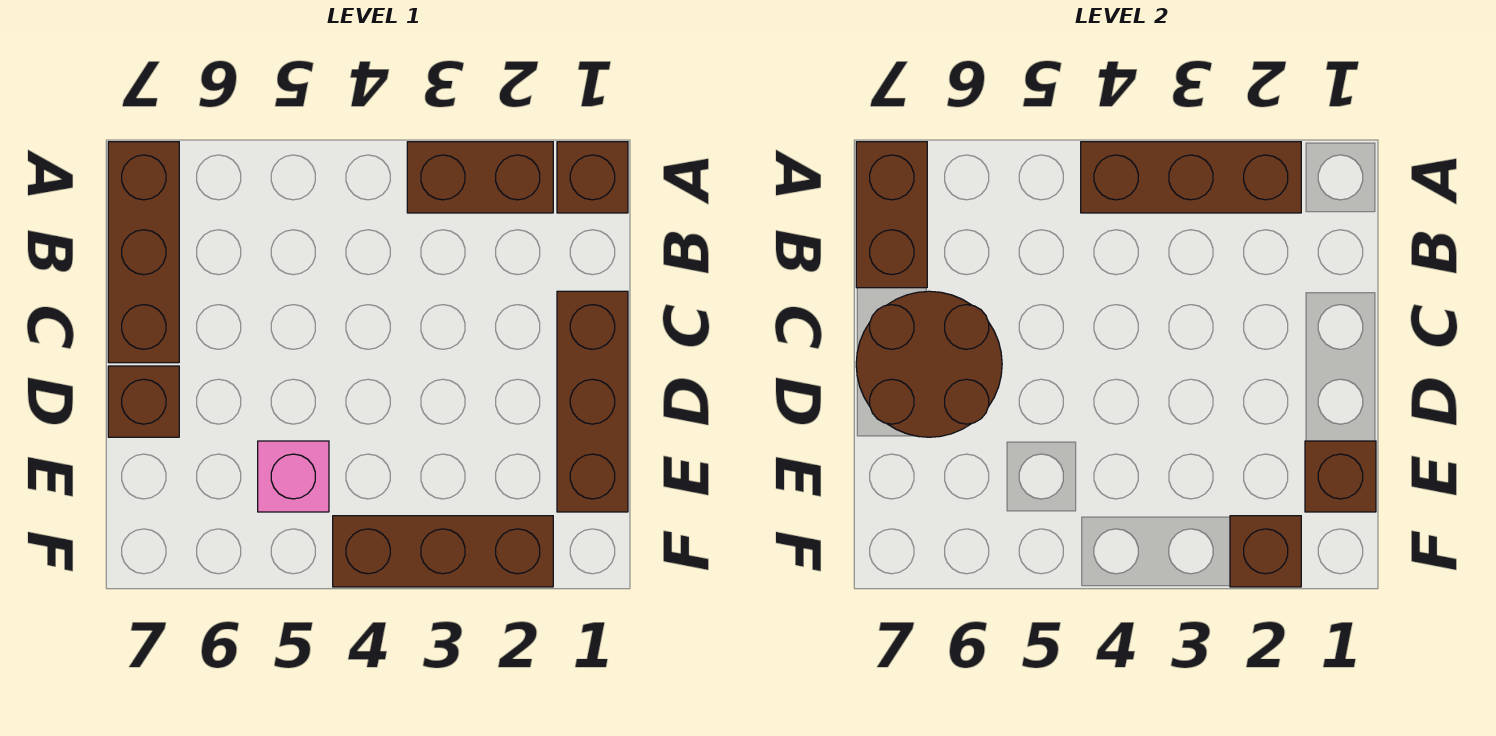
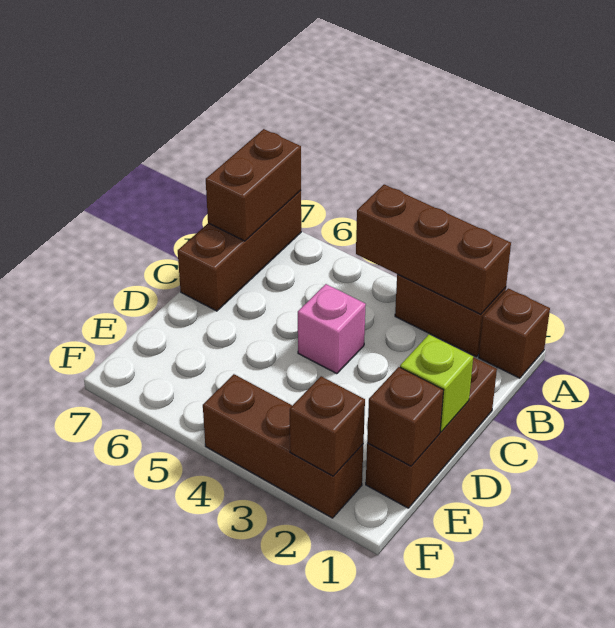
brown round brick C6:D7 level 2 -> none
none -> lime brick D1 level 2
brown brick D7 level 1 -> none
pink brick E5 level 1 -> pink brick C4 level 1

